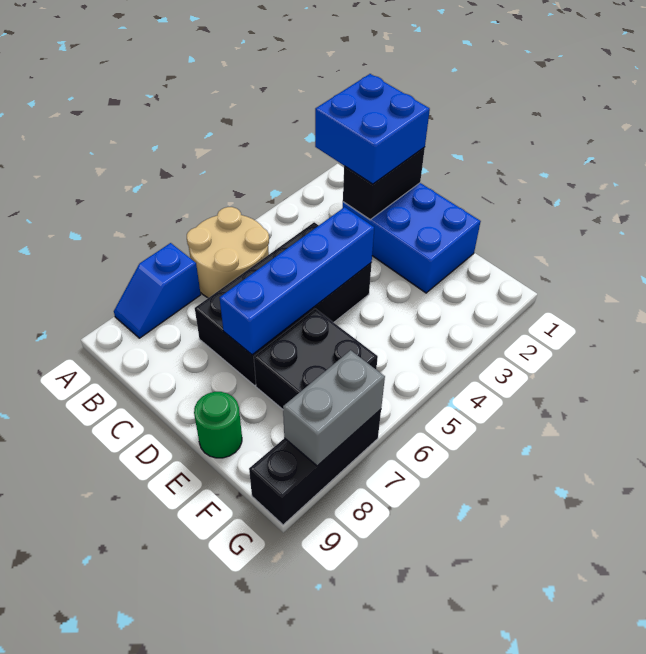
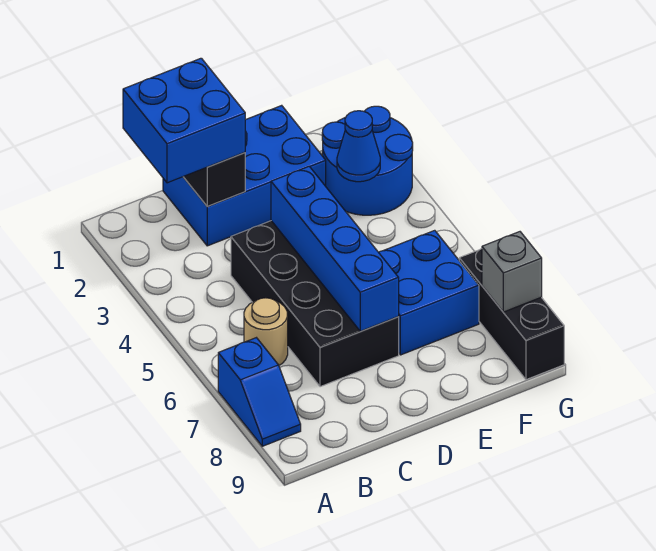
tan round brick A5:B6 level 1 -> tan round brick B6 level 1
black brick E6:F7 level 1 -> blue brick E6:F7 level 1
green round brick E9 level 1 -> none
none -> blue round brick F2:G3 level 1
none -> blue cone F3 level 2
grey brick G7:G8 level 2 -> grey brick G8 level 2

